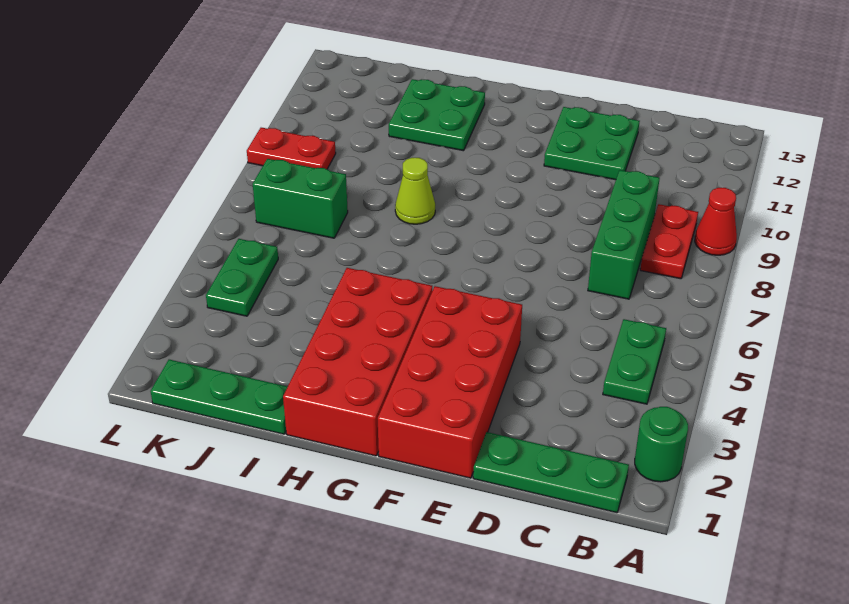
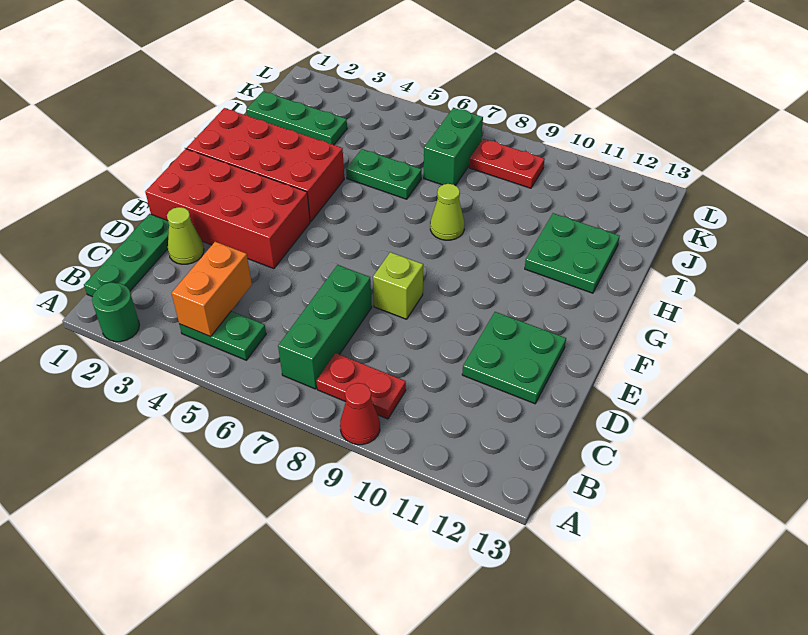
none -> orange brick B4:C4 level 2
green brick C7:C9 level 1 -> green brick B7:D7 level 1
none -> lime cone D2 level 1
none -> lime brick E8 level 1
green plate I1:K1 level 1 -> green plate J1:J3 level 1
green plate K4:K5 level 1 -> green plate I5:I6 level 1
red plate K9:L9 level 1 -> red plate K8:K9 level 1

